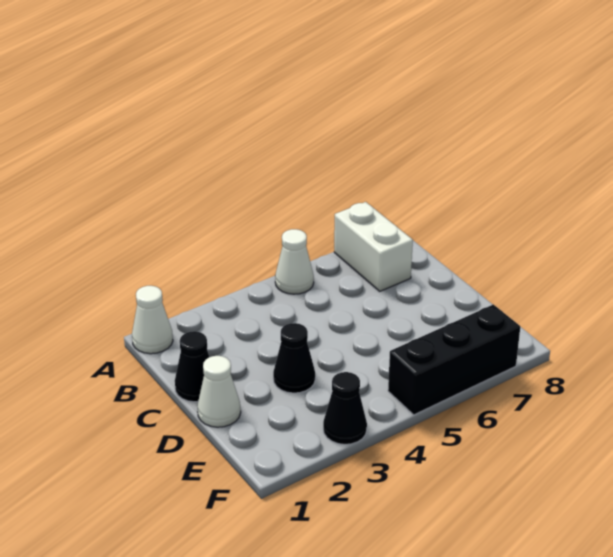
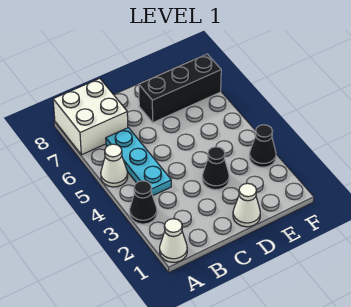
white brick A7:B7 level 1 -> white brick A7:B8 level 1
none -> cyan plate B4:B6 level 1
black cone C1 level 1 -> black cone A3 level 1
black brick F5:F7 level 1 -> black brick D7:F7 level 1

